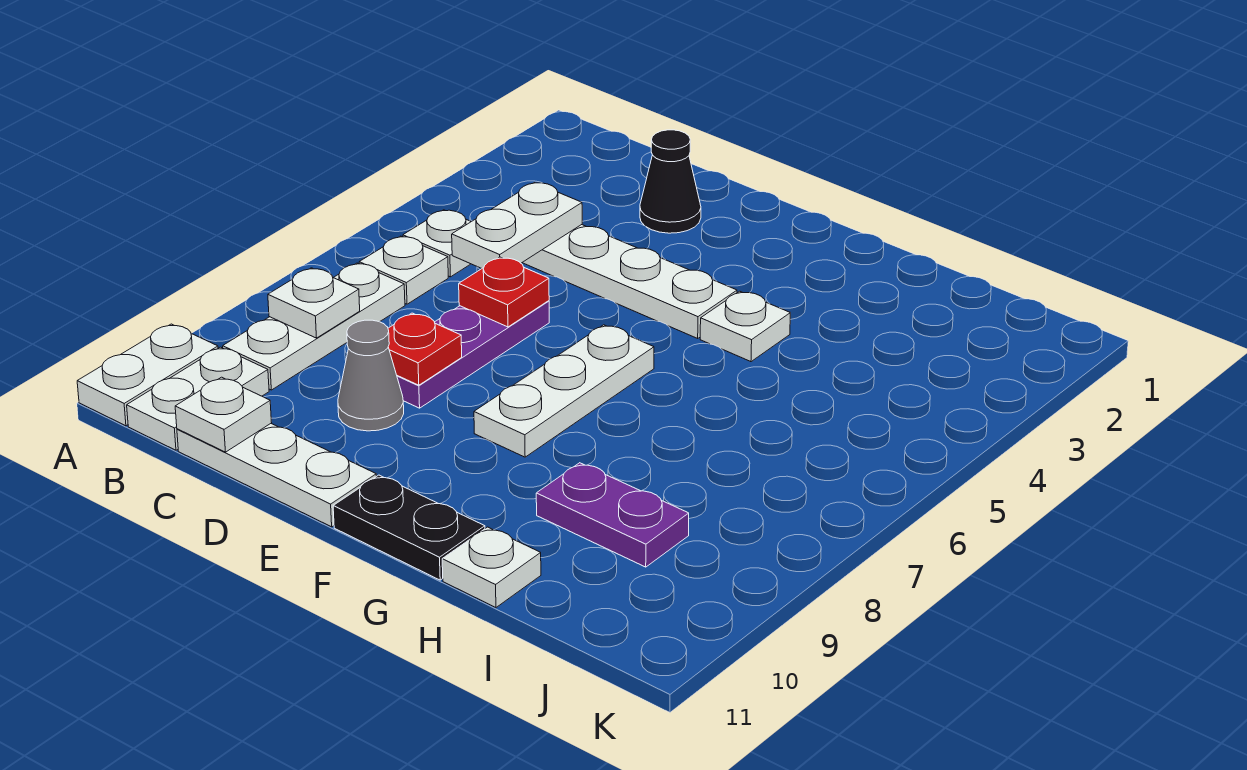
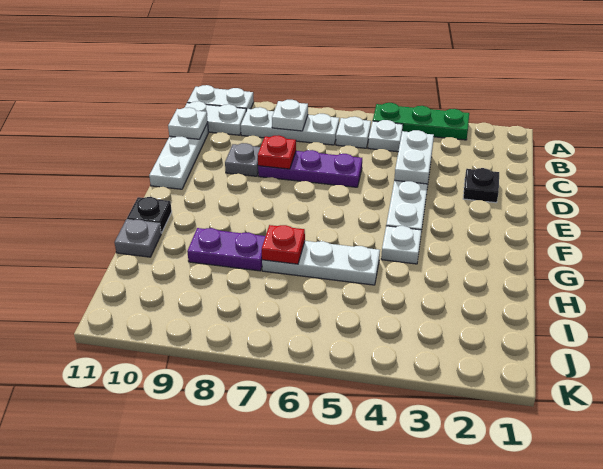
none -> green plate A3:A5 level 1
white plate C4:C5 level 2 -> white plate C4:D4 level 2
black cone D2 level 1 -> black plate D2 level 1
red plate D6 level 2 -> red plate H7 level 2
grey cone D9 level 1 -> grey plate D9 level 1
white plate F6:F8 level 1 -> white plate H5:H7 level 1
black plate F11:G11 level 1 -> black plate G11 level 1
purple plate H9:I9 level 1 -> purple plate H8:H9 level 1
white plate H11 level 1 -> grey plate H11 level 1

